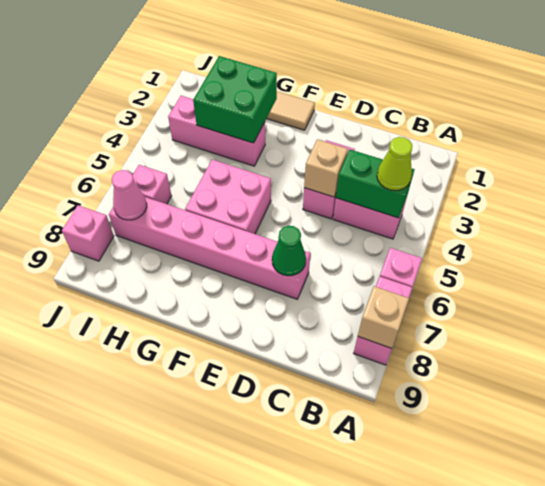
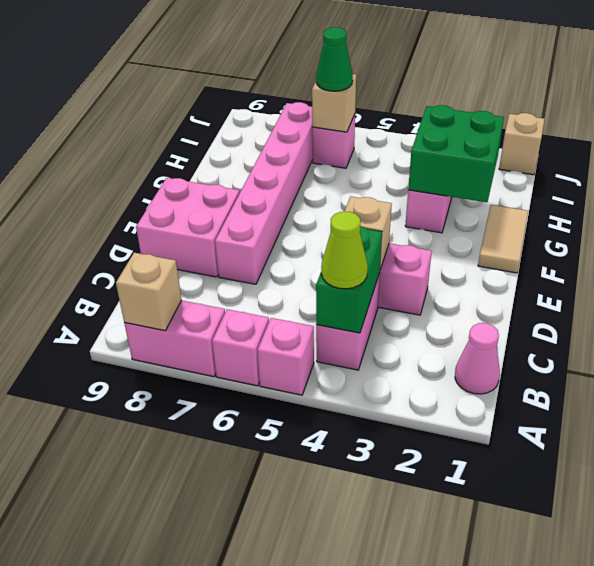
green cone D7 level 2 -> green cone I6 level 3
pink brick F5:G6 level 1 -> pink brick D8:E9 level 1
none -> tan brick I6 level 2
pink cone I7 level 2 -> pink cone B1 level 1
none -> tan brick J1 level 1
pink brick J8 level 1 -> pink brick A5 level 1

